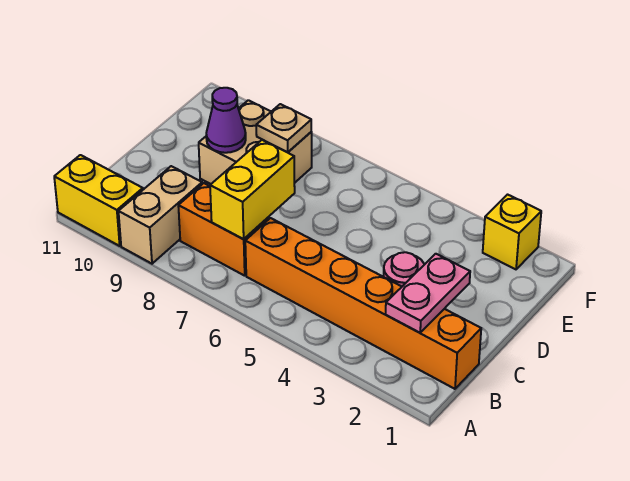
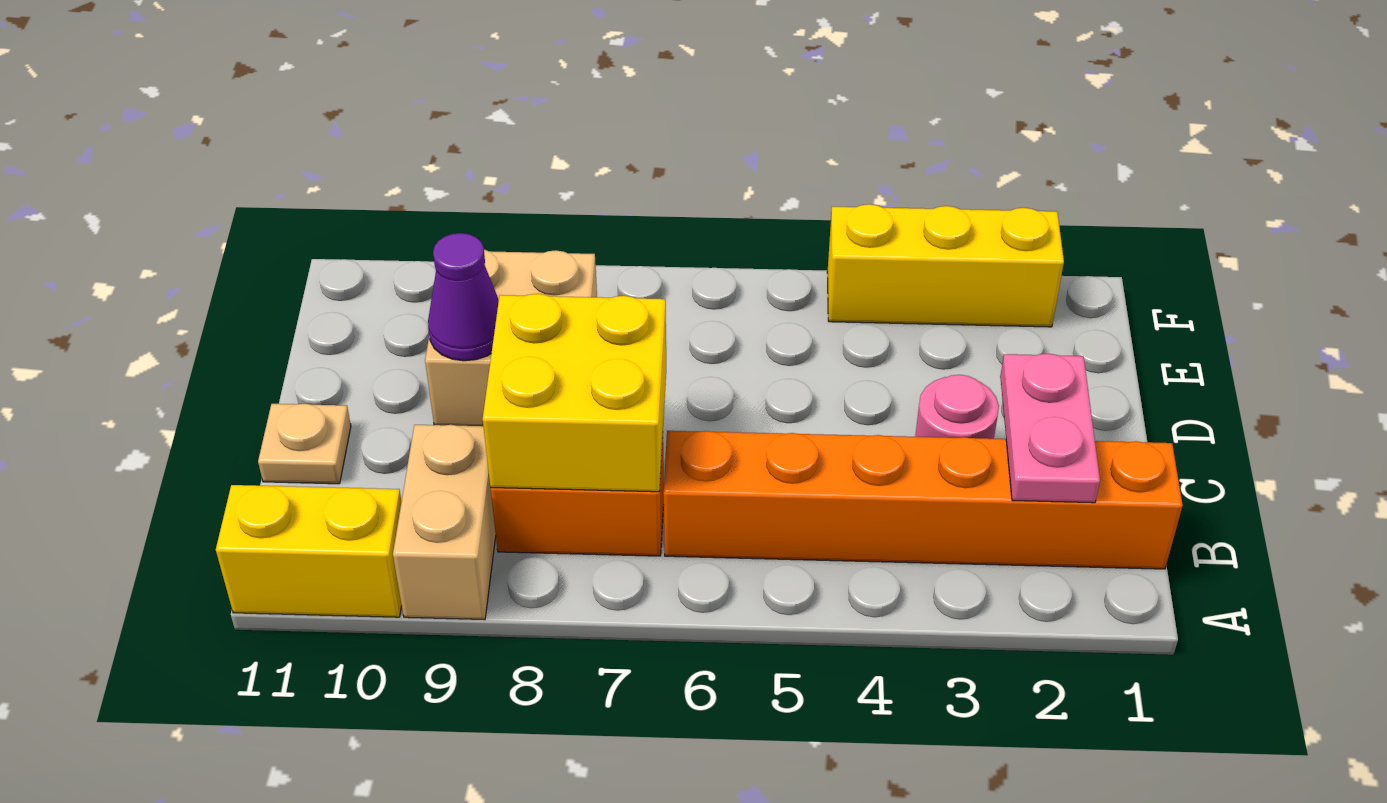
yellow brick B7:C7 level 2 -> yellow brick B7:C8 level 2
tan plate E8 level 2 -> tan plate C11 level 1
yellow brick F2 level 1 -> yellow brick F2:F4 level 1

